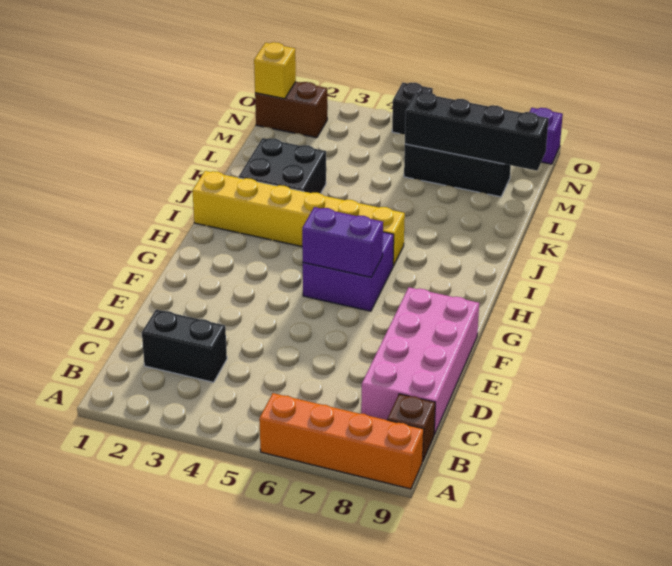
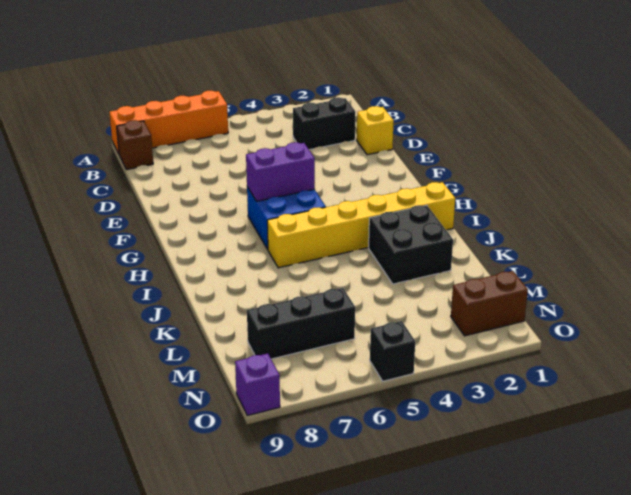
pink brick C8:F9 level 1 -> none
purple brick G5:H6 level 1 -> blue brick G5:H6 level 1
black brick M6:M9 level 2 -> none
yellow brick N1 level 2 -> yellow brick D1 level 1

